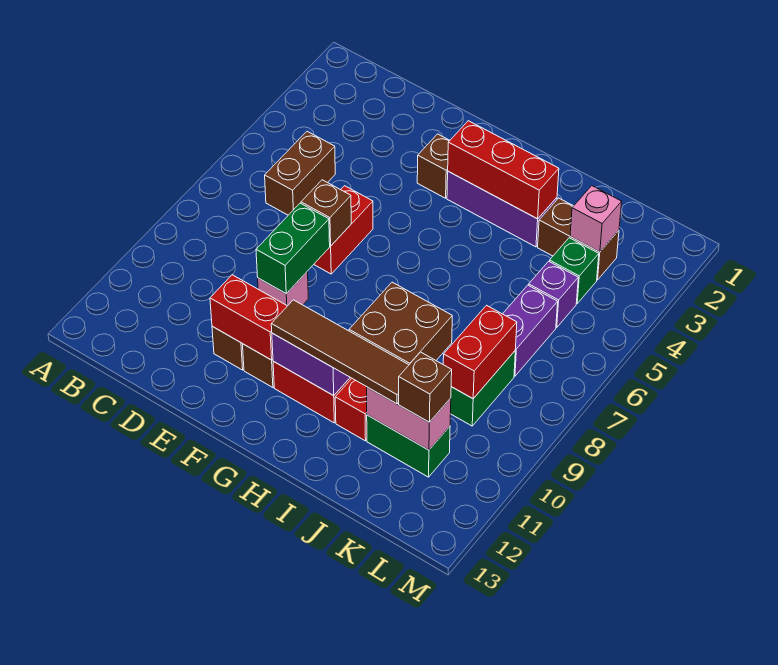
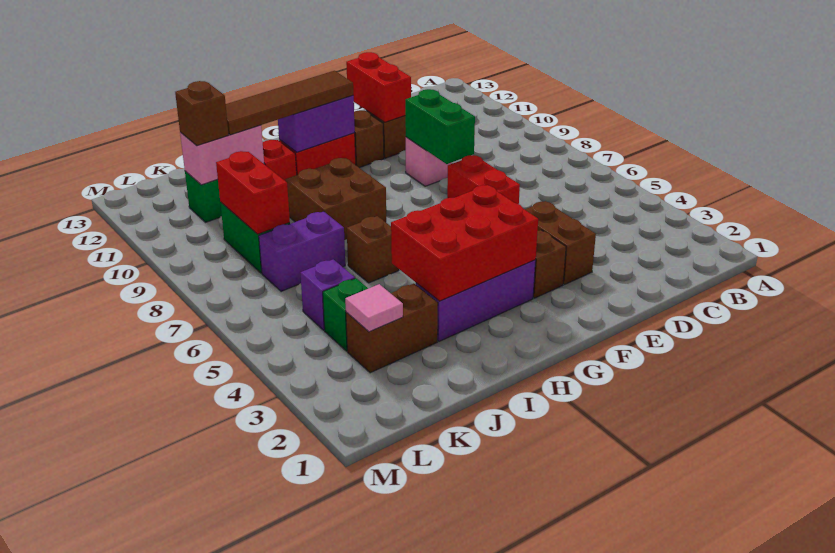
brown brick C5:C6 level 1 -> brown brick E3:E4 level 1
brown brick E7 level 2 -> brown brick I6 level 1
red brick E11:F11 level 2 -> red brick E11:E12 level 2
red brick G3:I3 level 2 -> red brick G3:I4 level 2
pink brick K3 level 2 -> pink tile K3 level 2
purple brick K6:K7 level 1 -> purple brick J7:K7 level 1

